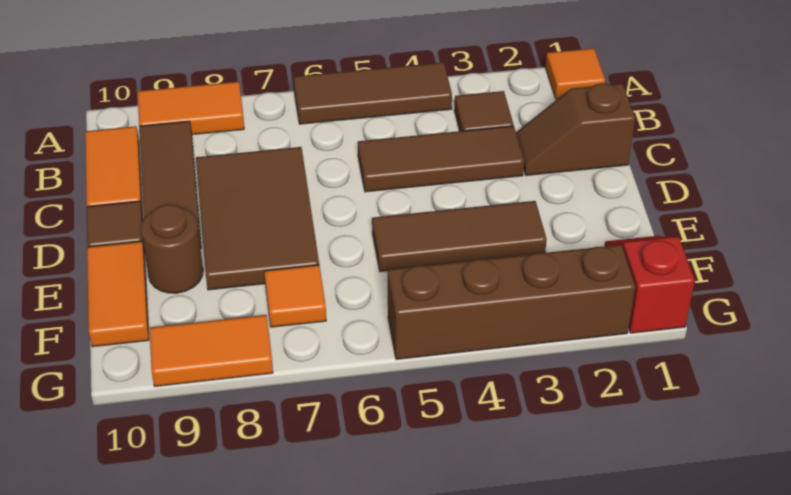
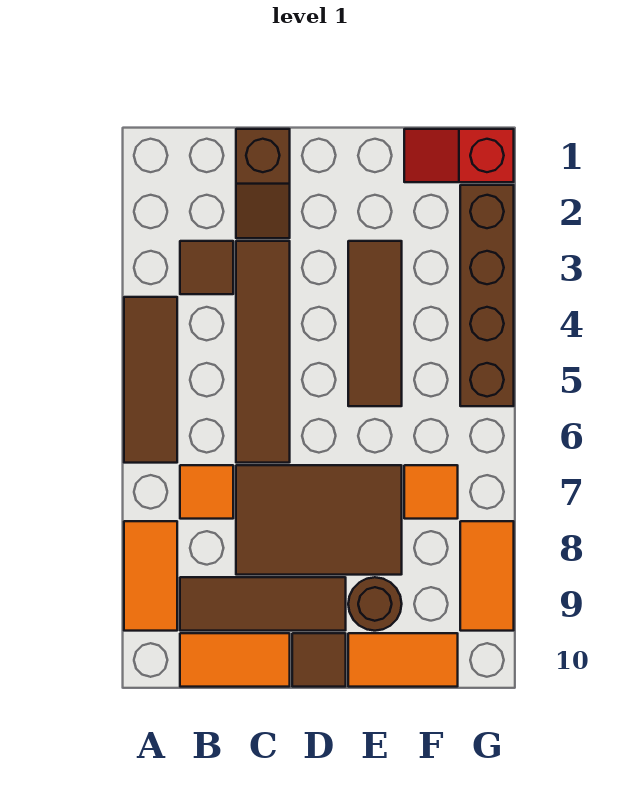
orange tile A1 level 1 -> orange tile B7 level 1
brown tile C3:C5 level 1 -> brown tile C3:C6 level 1

